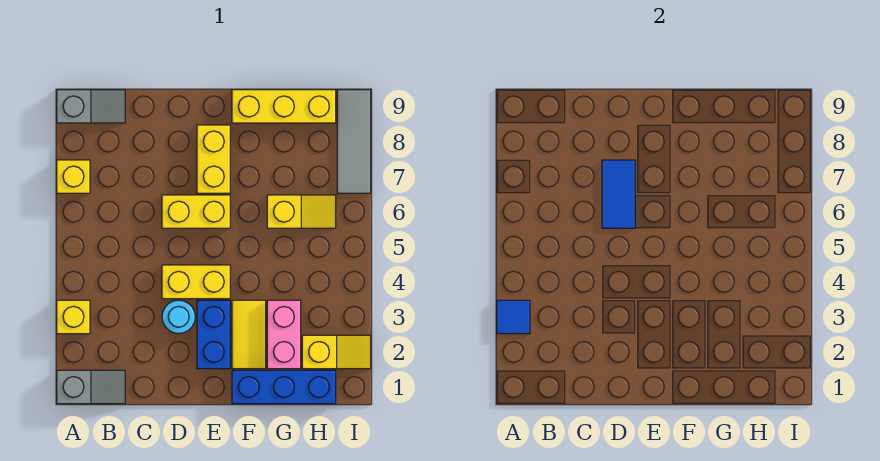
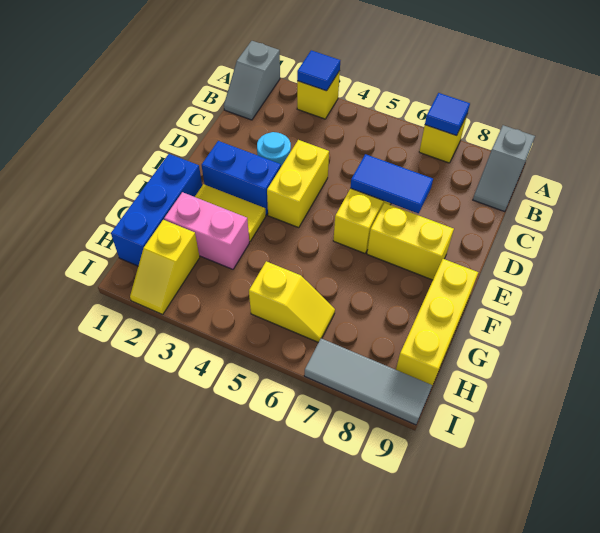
none -> blue tile A7 level 2
yellow slope G6:H6 level 1 top G -> yellow slope H5:H6 level 1 top 5

